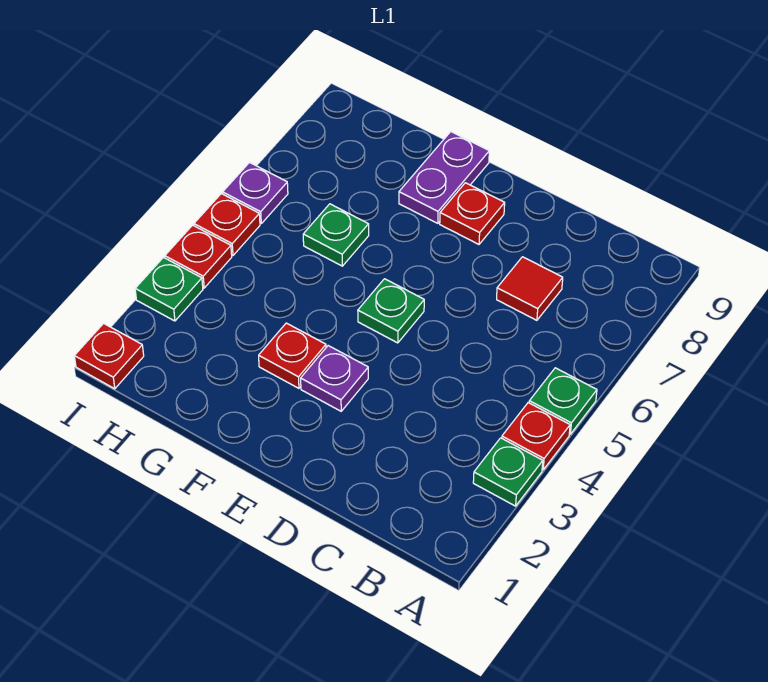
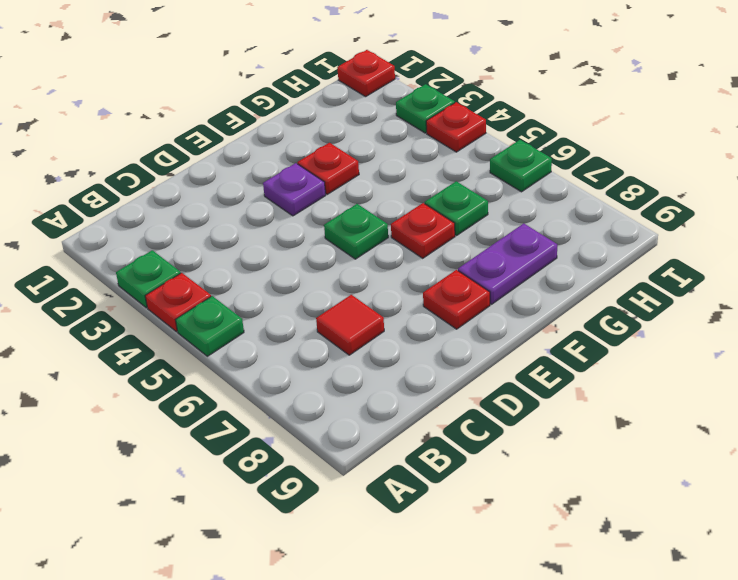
purple plate F8:F9 level 1 -> purple plate F8:G8 level 1
red plate I5 level 1 -> red plate F6 level 1
purple plate I6 level 1 -> green plate I6 level 1

